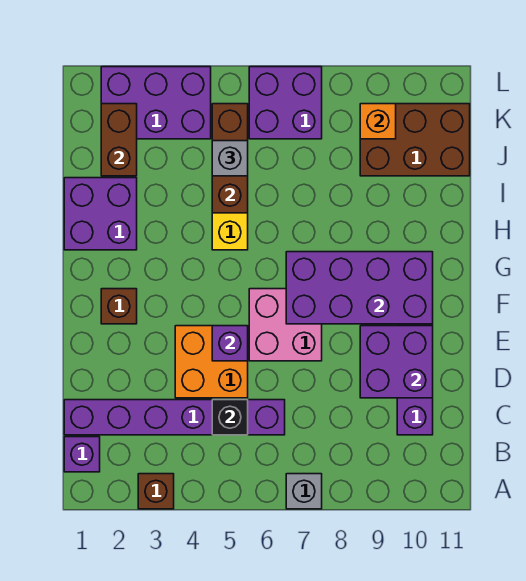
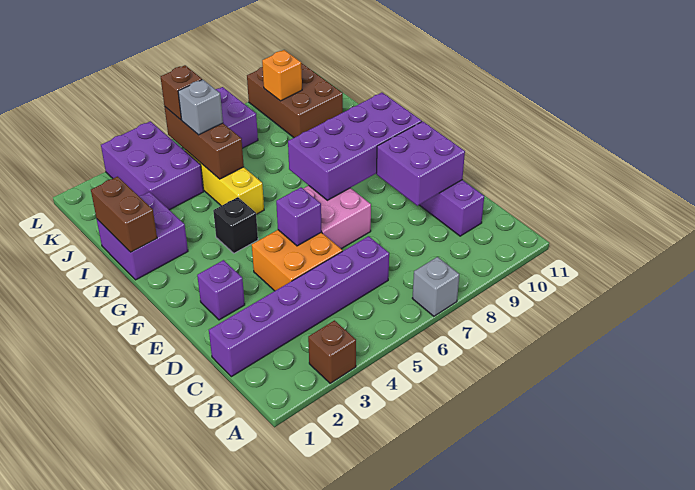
purple brick B1 level 1 -> purple brick E2 level 1
black brick C5 level 2 -> black brick G4 level 1
brown brick F2 level 1 -> brown brick K5 level 3
brown brick J2:K2 level 2 -> brown brick H1:I1 level 2
brown brick J9:K11 level 1 -> brown brick J9:L10 level 1
purple brick K2:L4 level 1 -> purple brick J3:L4 level 1

